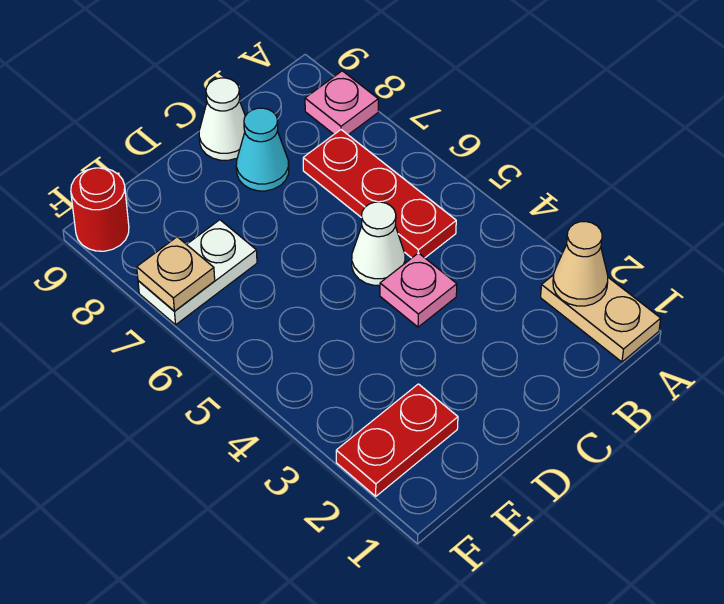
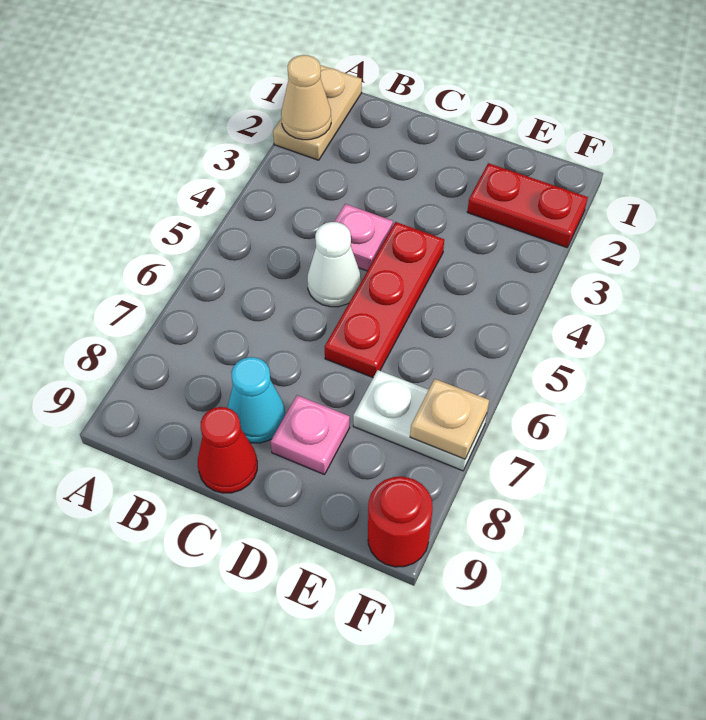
pink plate A8 level 1 -> pink plate D8 level 1
red plate B5:B7 level 1 -> red plate D4:D6 level 1
white cone C9 level 1 -> red cone C9 level 1

